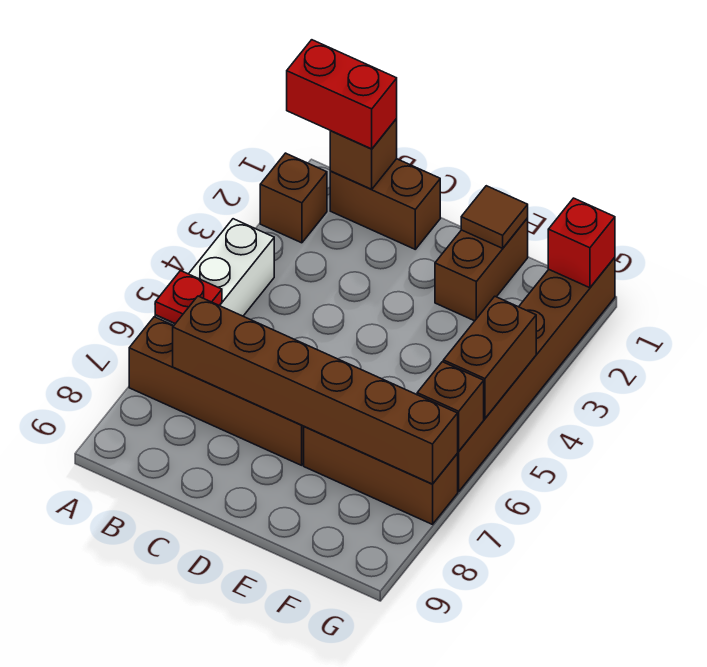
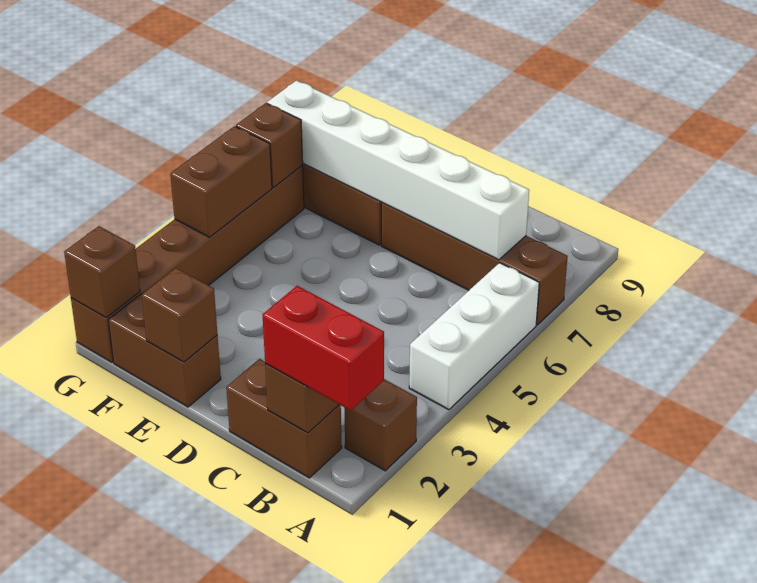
red plate A6 level 2 -> none
brown brick B7:G7 level 2 -> white brick B7:G7 level 2
brown brick E1:E2 level 1 -> brown brick E1:F1 level 1
brown tile E1 level 2 -> brown brick E1 level 2
red brick G1 level 2 -> brown brick G1 level 2

